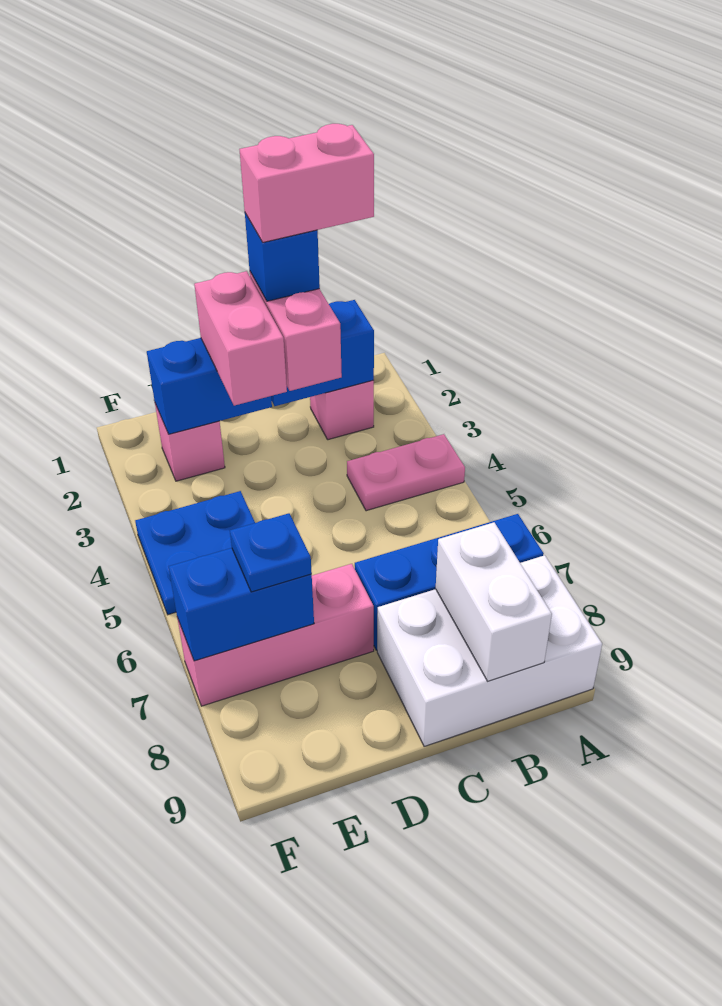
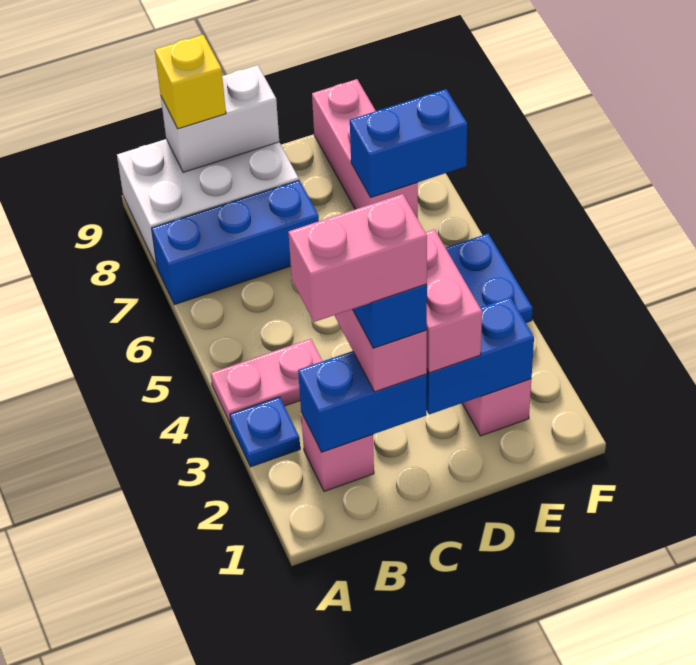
white brick B8:B9 level 2 -> white brick B9:C9 level 2
none -> yellow brick B9 level 3
pink brick D7:F7 level 1 -> pink brick E7:E9 level 1
blue plate E7 level 3 -> blue plate A3 level 1

